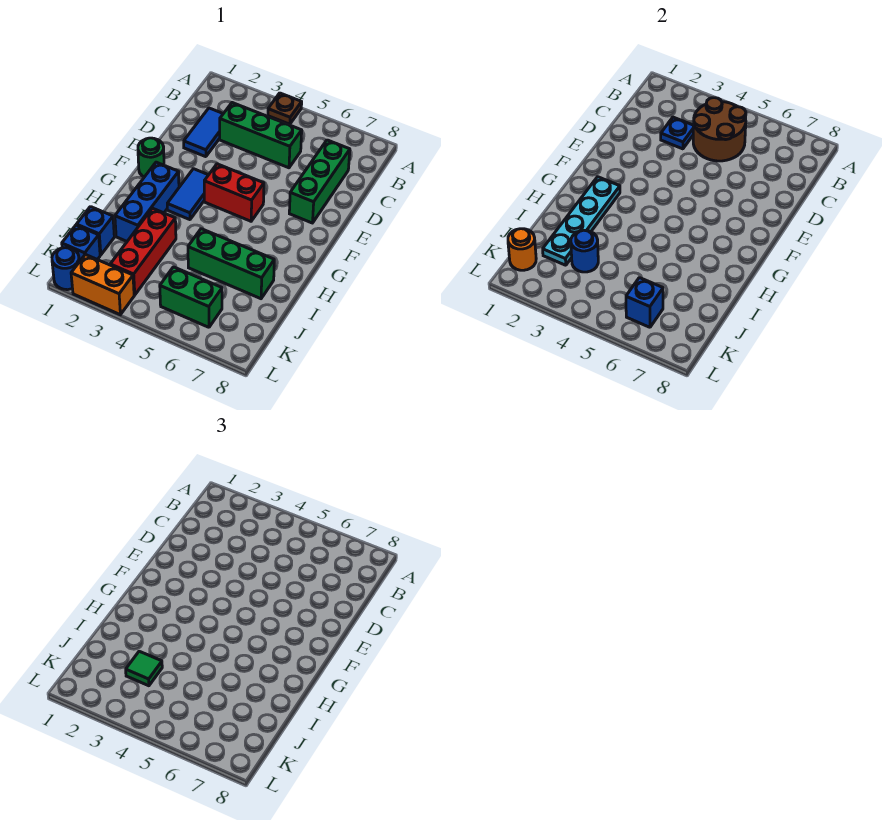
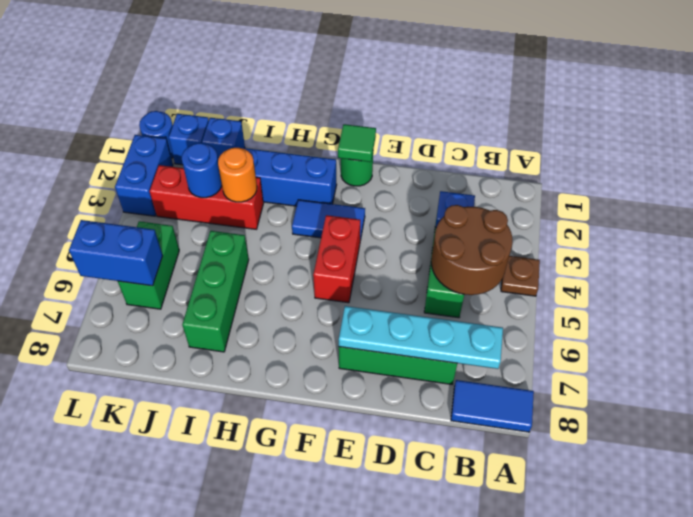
blue tile C2:D2 level 1 -> blue tile A8:B8 level 1
cyan plate G2:J2 level 2 -> cyan plate B7:E7 level 2
green tile J3 level 3 -> green tile F1 level 2
orange round brick K1 level 2 -> orange round brick I3 level 2
blue brick K6 level 2 -> blue brick K6:L6 level 2
orange brick L2:L3 level 1 -> blue brick L2:L3 level 1

